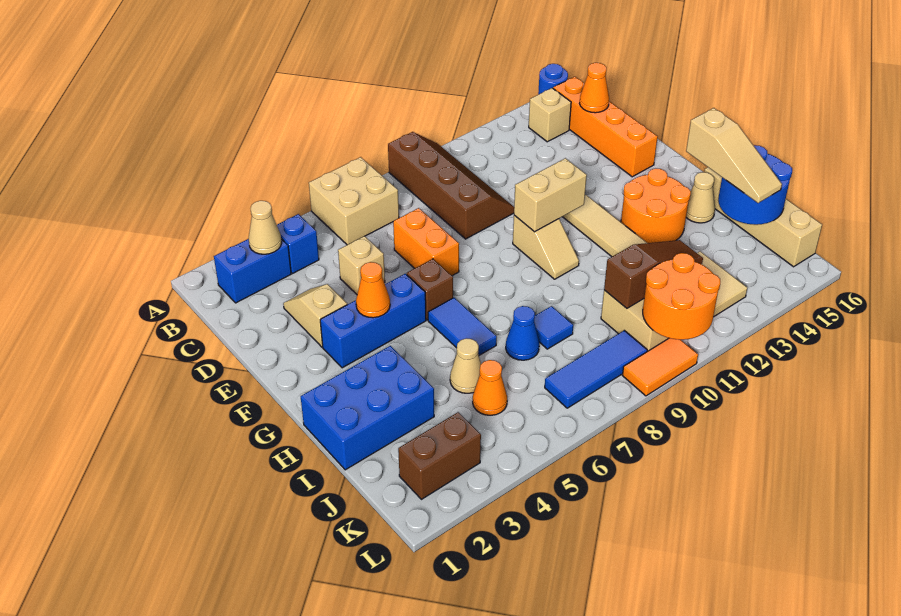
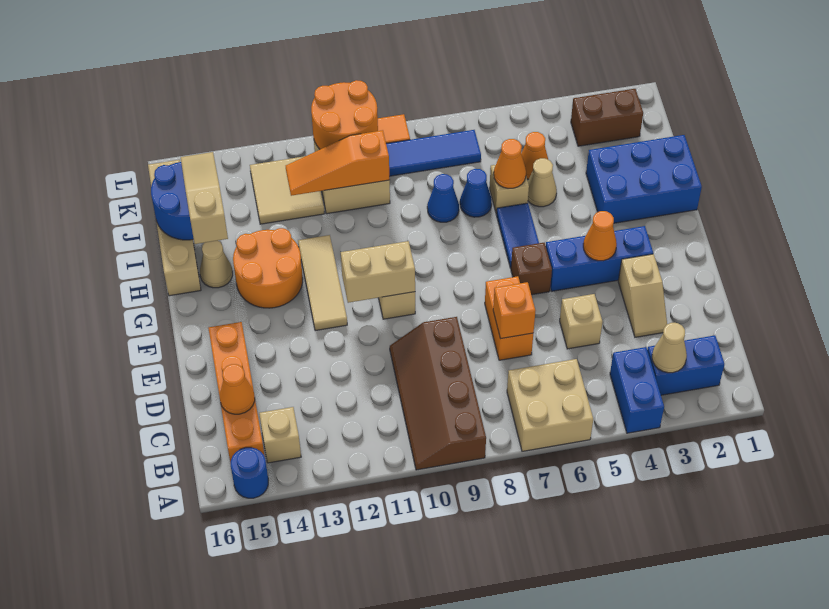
blue brick B4 level 1 -> blue brick A4:B4 level 1
none -> orange brick D7 level 2
none -> tan brick I6 level 1
none -> orange cone I6 level 2
blue tile I8 level 1 -> blue cone I8 level 1
brown slope J10:J12 level 2 top 10 -> orange slope J10:J12 level 2 top 10

